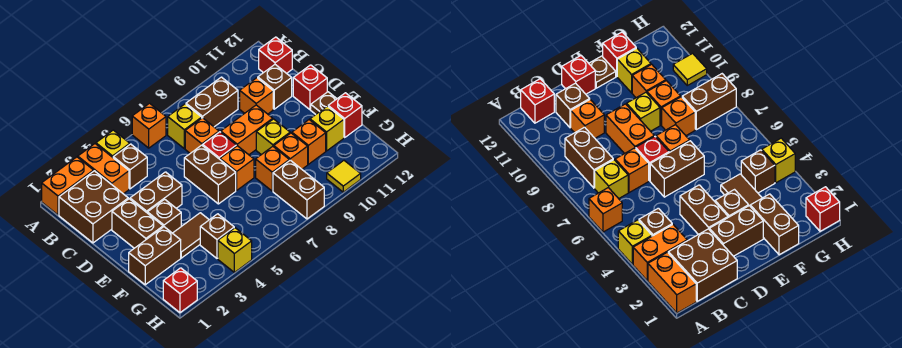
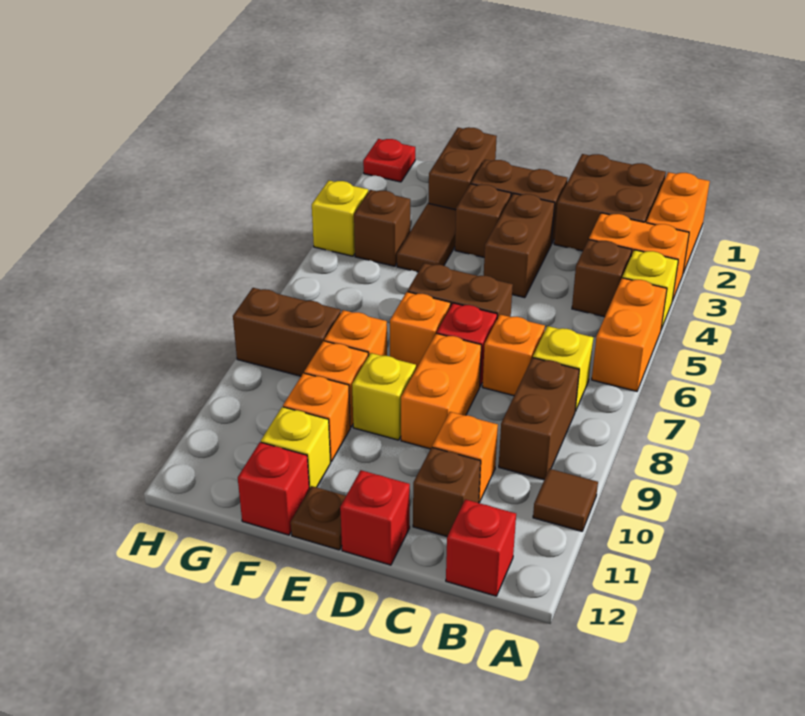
orange brick A6 level 1 -> orange brick A5:A6 level 1
none -> brown tile A10 level 1
red brick H1 level 1 -> red plate H1 level 1
yellow tile H10 level 1 -> none

